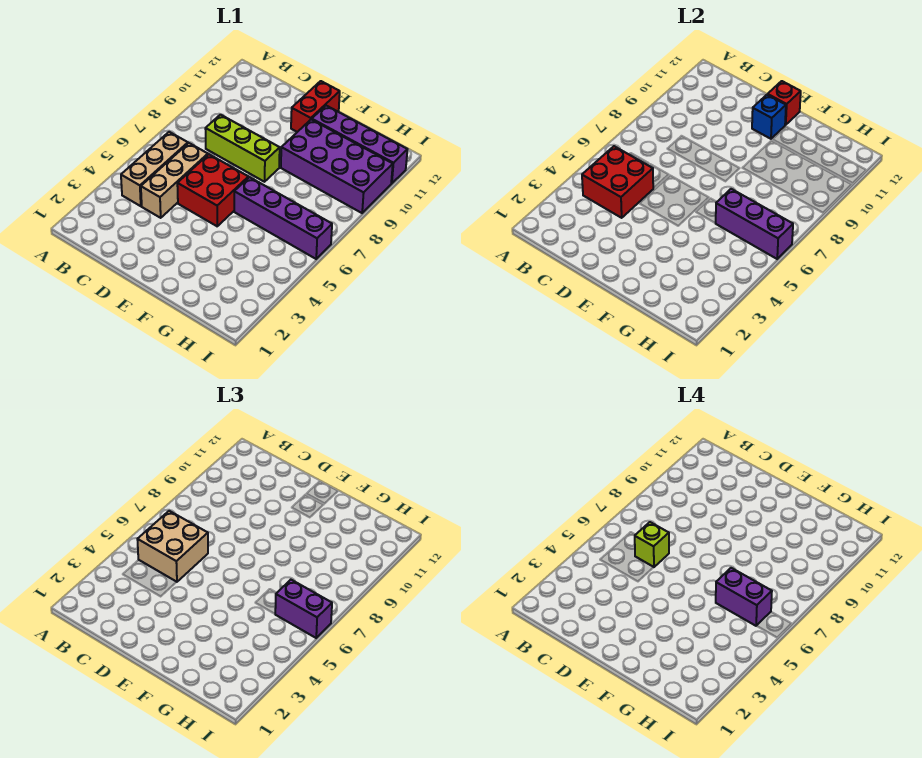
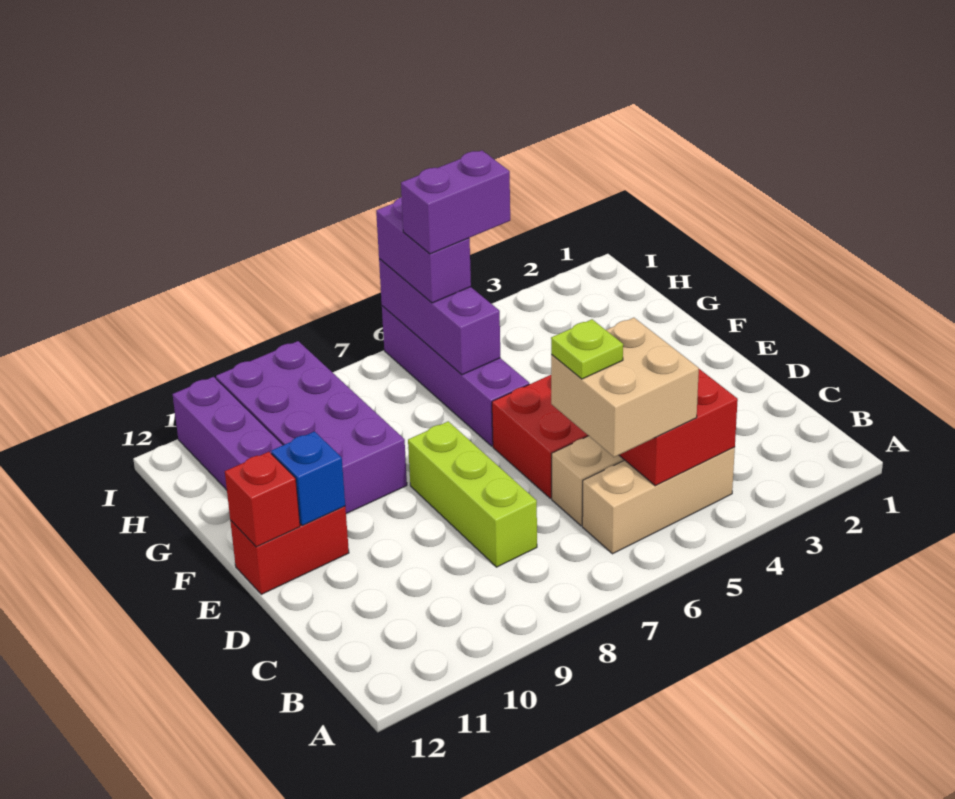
lime brick C6 level 4 -> lime plate C6 level 4
purple brick G6:H6 level 4 -> purple brick H5:H6 level 4

